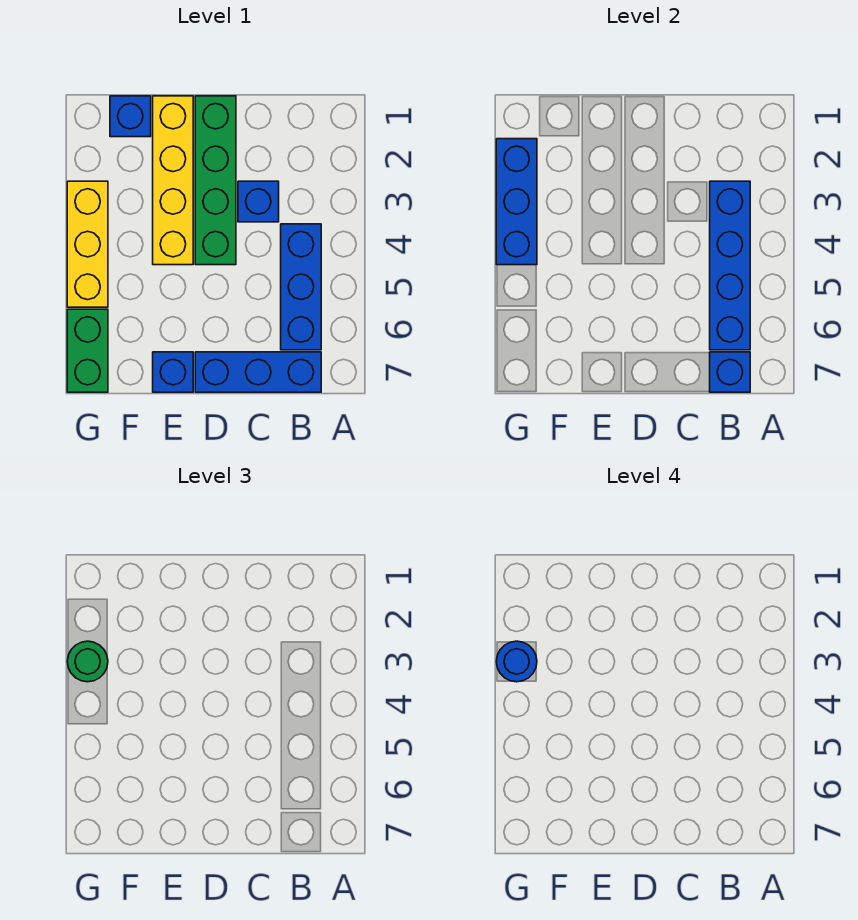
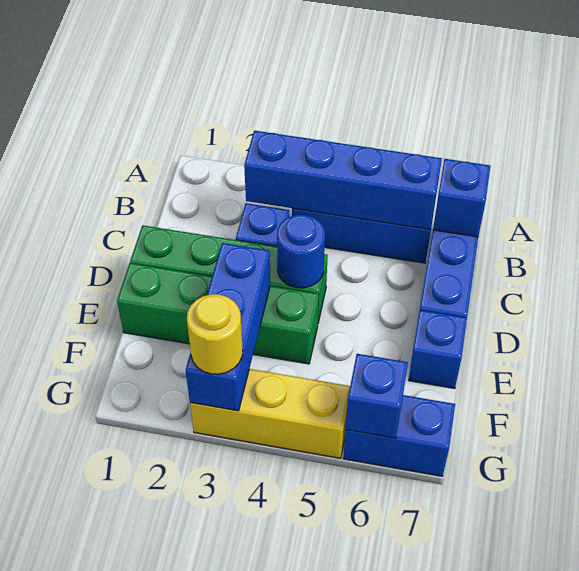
yellow brick E1:E4 level 1 -> green brick E1:E4 level 1
blue brick F1 level 1 -> blue brick G6 level 2
blue brick G2:G4 level 2 -> blue brick E3:G3 level 2
green round brick G3 level 3 -> yellow round brick G3 level 3
blue round brick G3 level 4 -> blue round brick D4 level 2
green brick G6:G7 level 1 -> blue brick G6:G7 level 1

